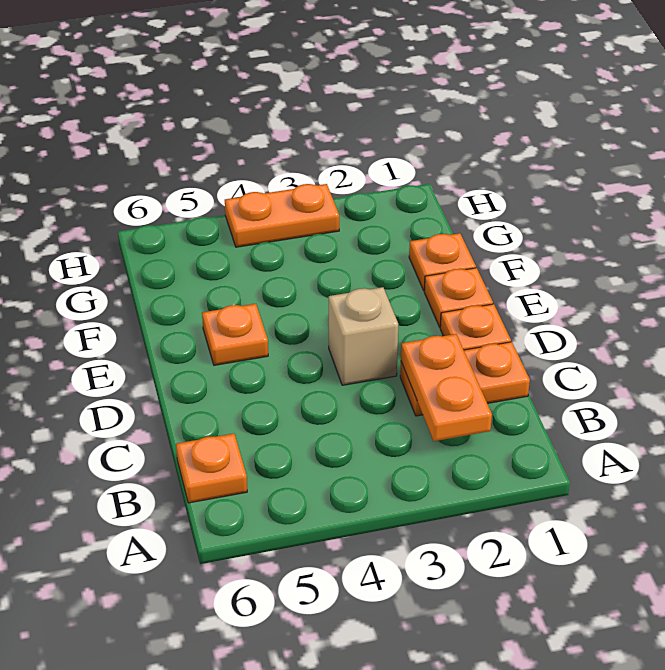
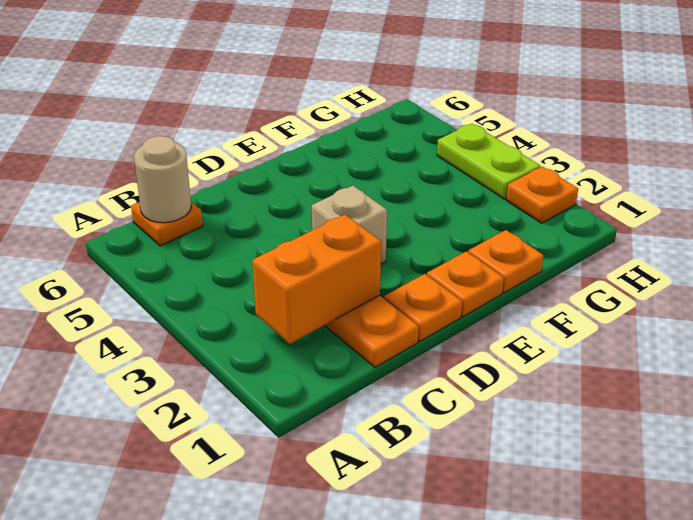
orange plate B2:C2 level 2 -> orange brick B2:C2 level 2
none -> tan round brick B6 level 2
orange plate E5 level 1 -> orange plate H2 level 1
orange plate H3:H4 level 1 -> lime plate H3:H4 level 1

